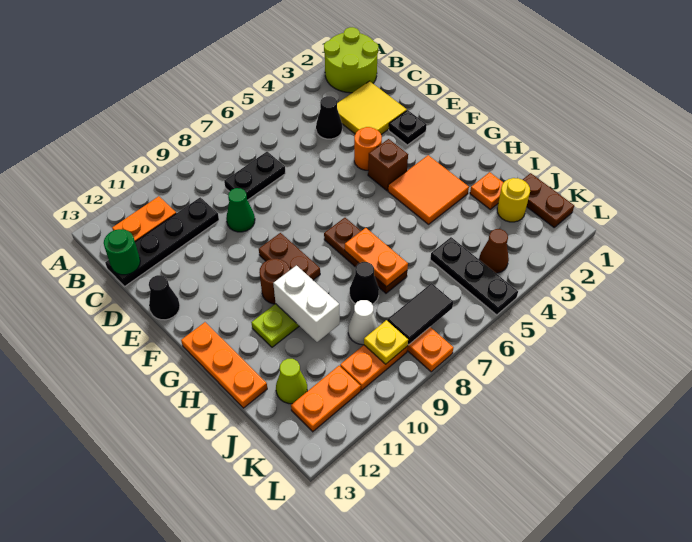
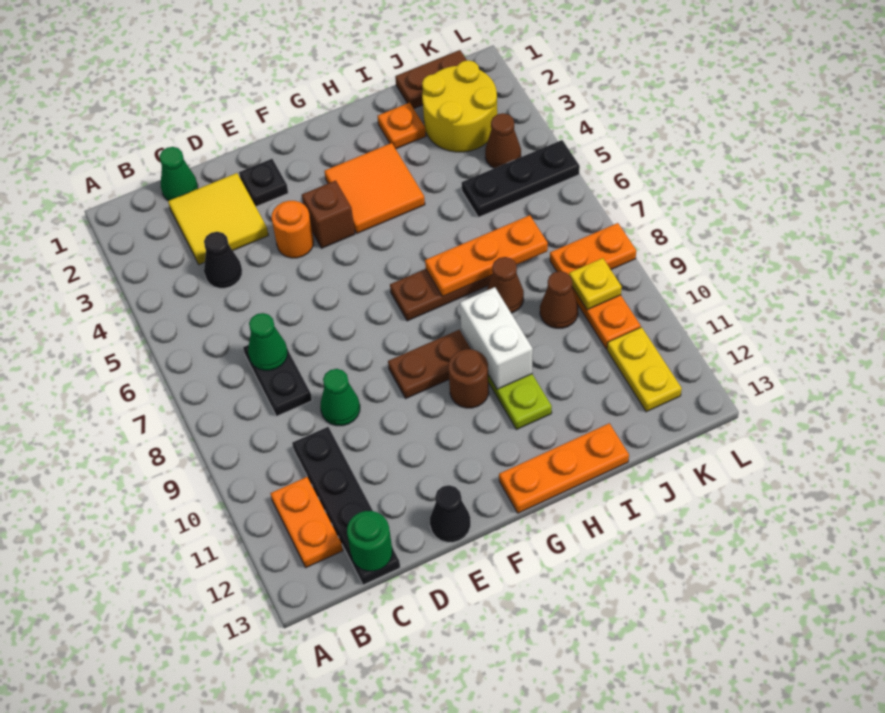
lime round brick A1:B2 level 1 -> none
none -> green cone C1 level 1
none -> green cone C7 level 2
orange plate H7:I7 level 2 -> orange plate H7:J7 level 2
white brick H10:I10 level 2 -> white brick H9:H10 level 2
black cone I8 level 1 -> brown cone I8 level 1
yellow round brick J2 level 1 -> yellow round brick J2:K3 level 1
white cone J9 level 1 -> brown cone J9 level 1
lime cone J12 level 1 -> none
black tile K7:K8 level 2 -> none
orange plate K11:K12 level 1 -> yellow plate K11:K12 level 1

